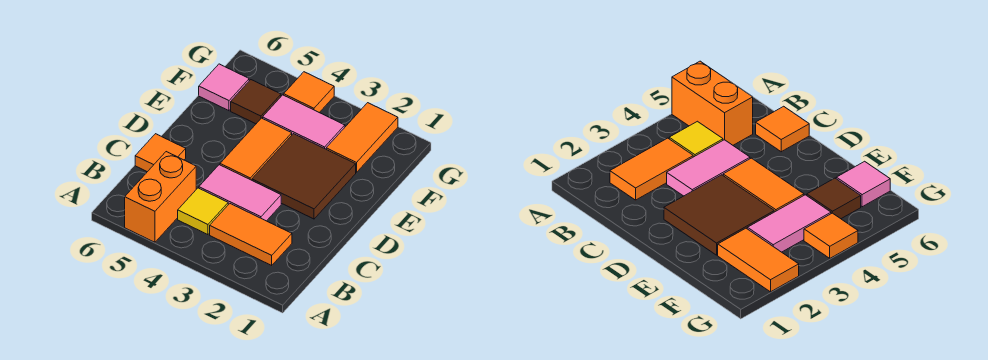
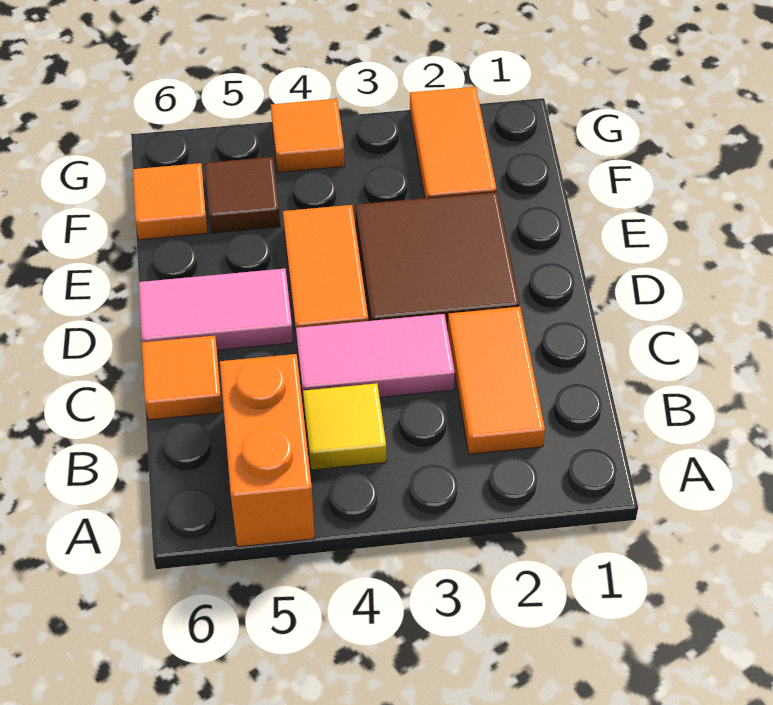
orange tile B2:B3 level 1 -> orange tile B2:C2 level 1
pink tile F3:F4 level 1 -> pink tile D5:D6 level 1
pink tile F6 level 1 -> orange tile F6 level 1

